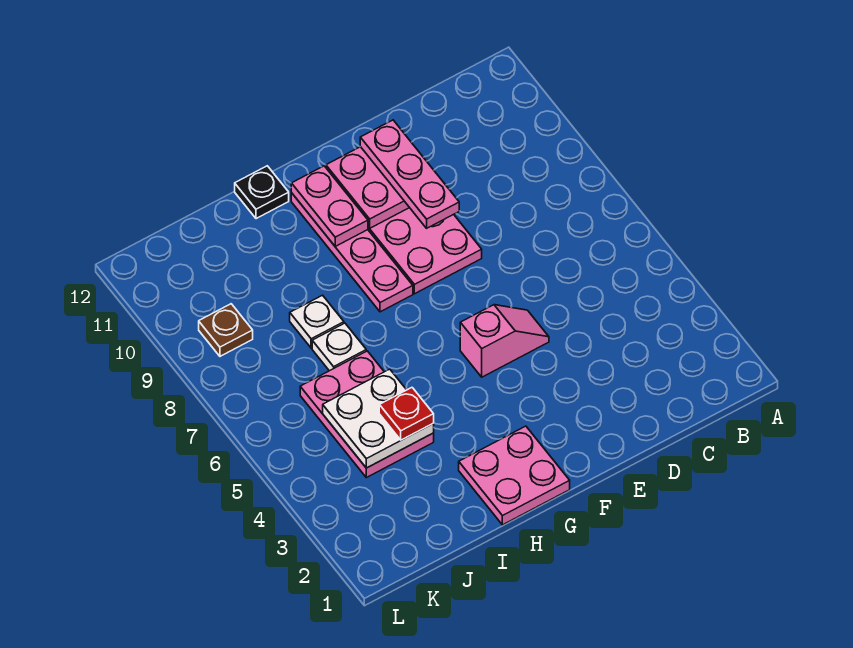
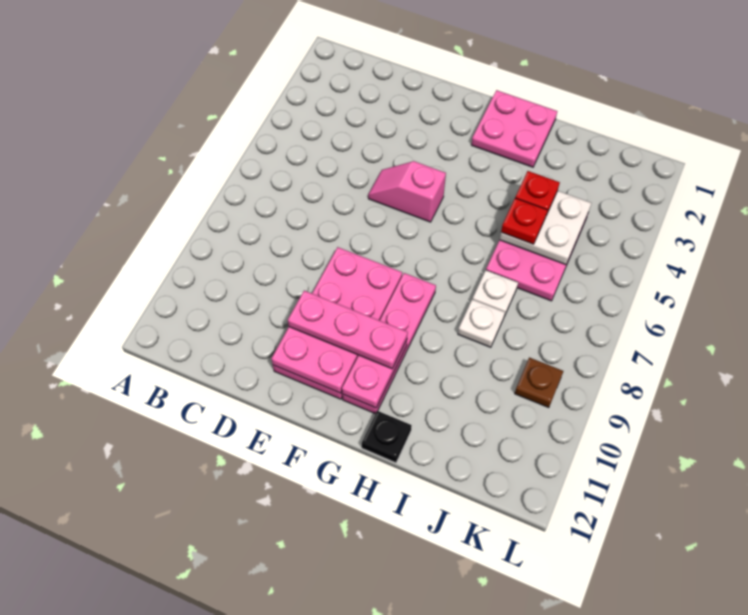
pink plate E9:E11 level 3 -> pink plate E10:G10 level 3
none -> red plate I5 level 3

